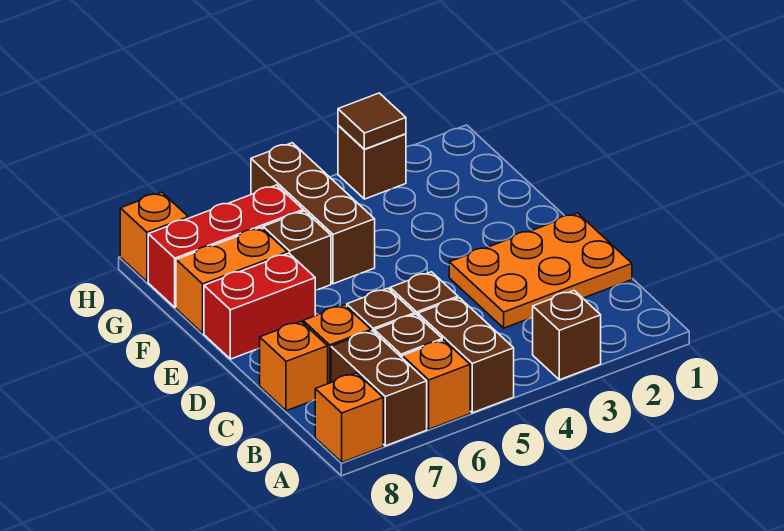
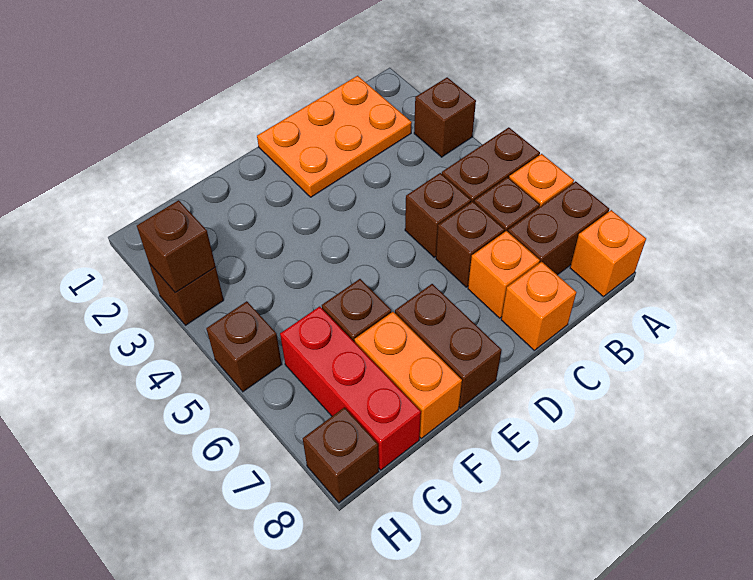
orange plate C1:D3 level 1 -> orange plate B1:D2 level 1
red brick E7:E8 level 1 -> brown brick E7:E8 level 1
brown brick F5:H5 level 1 -> brown brick H5 level 1
brown tile H3 level 2 -> brown brick H3 level 2
orange brick H8 level 1 -> brown brick H8 level 1

